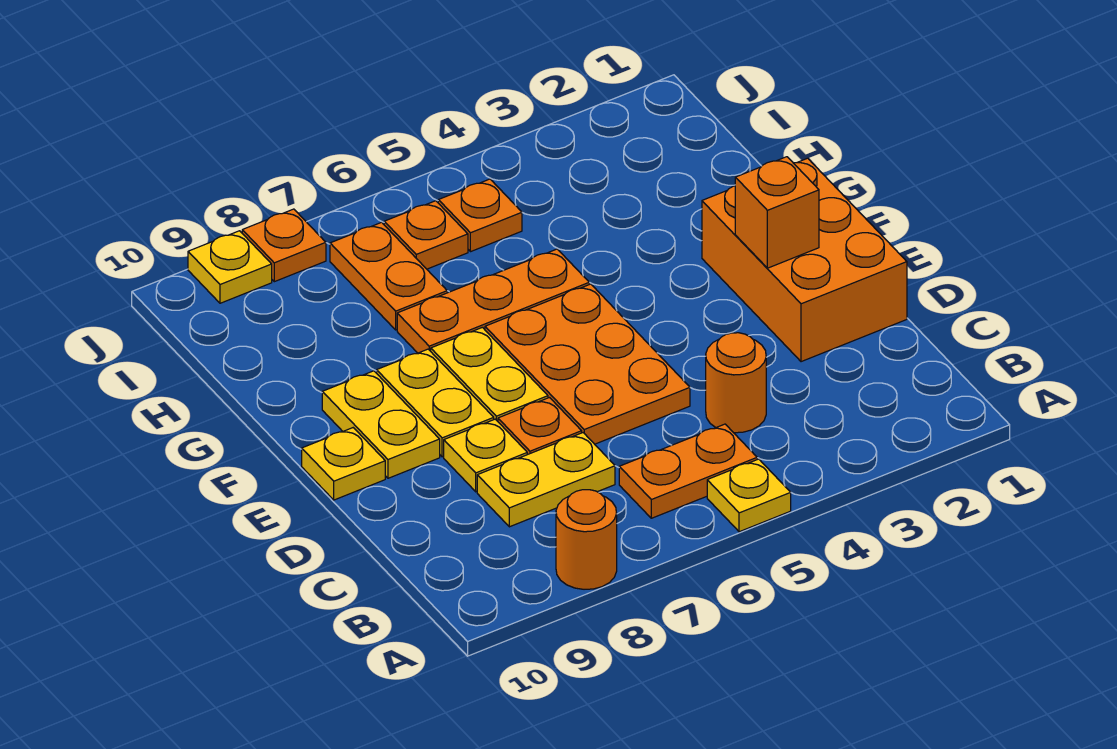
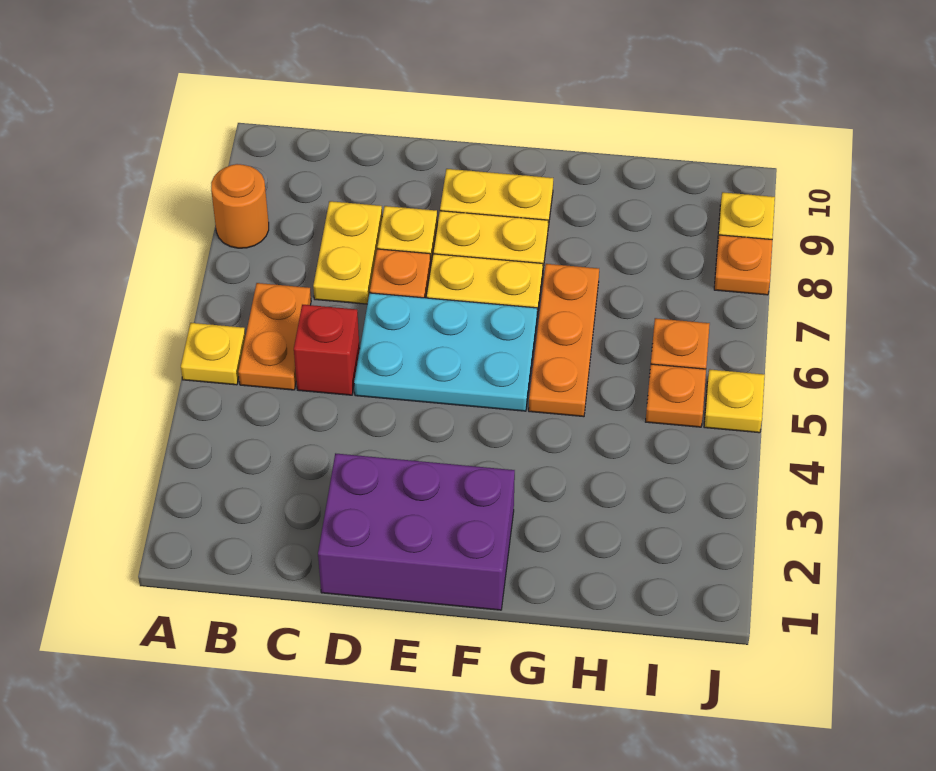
orange round brick C4 level 1 -> none
none -> red brick C5 level 1
orange brick D1:F2 level 1 -> purple brick D1:F2 level 1
orange plate D5:F6 level 1 -> cyan plate D5:F6 level 1
orange brick E2 level 2 -> none
yellow plate E10 level 1 -> yellow plate J5 level 1
orange plate H7:I7 level 1 -> none

